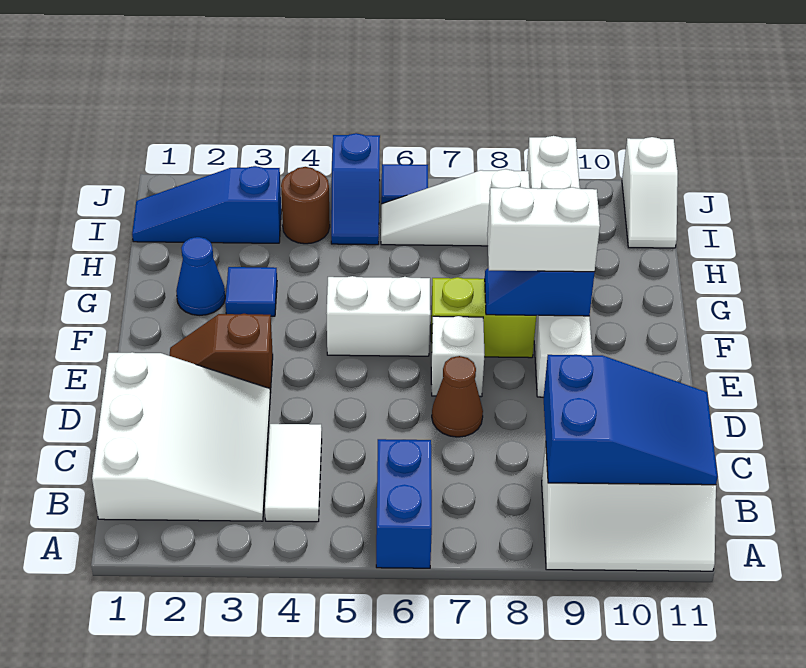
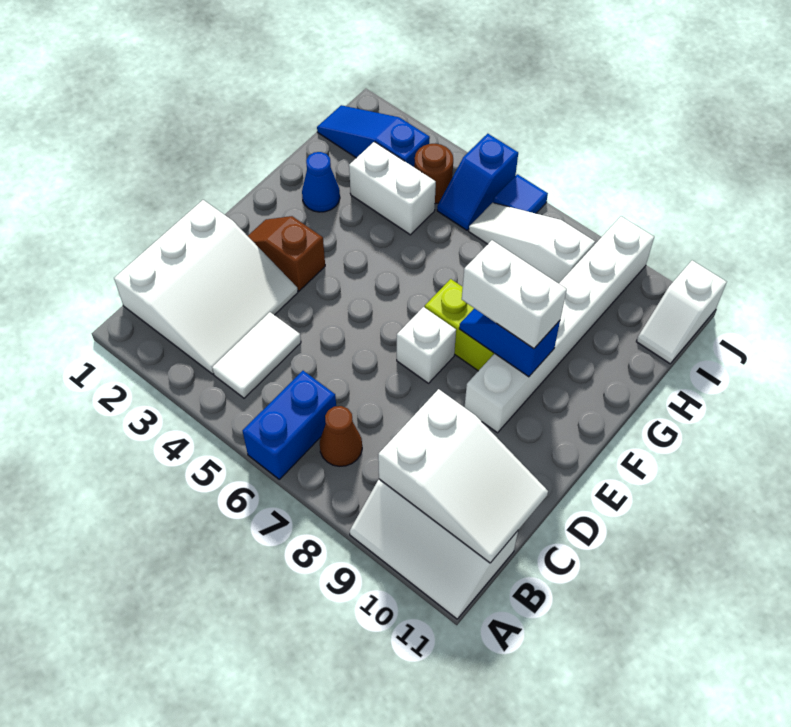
blue slope B9:C11 level 2 top 9 -> white slope B9:C11 level 2 top 9
brown cone D7 level 1 -> brown cone B7 level 1
white brick F5:F6 level 1 -> white brick H3:H4 level 1
blue tile G3 level 1 -> none

